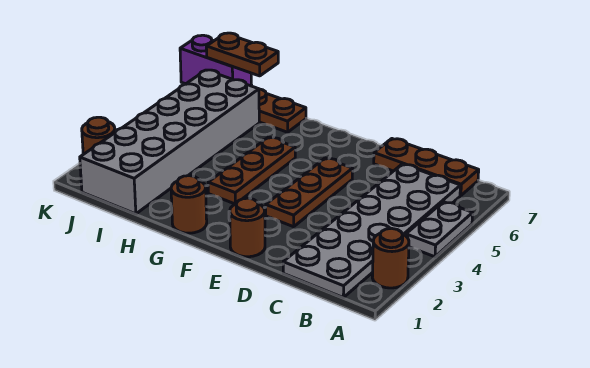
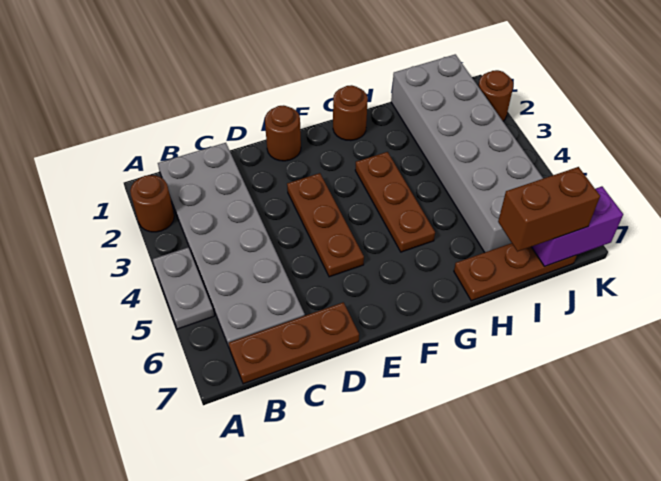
brown plate I7:J7 level 3 -> brown brick I7:J7 level 3

